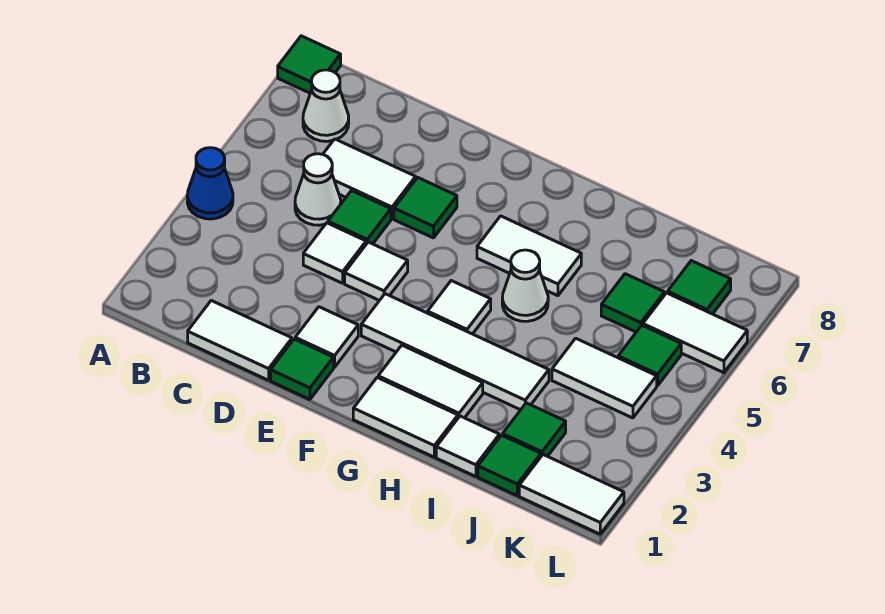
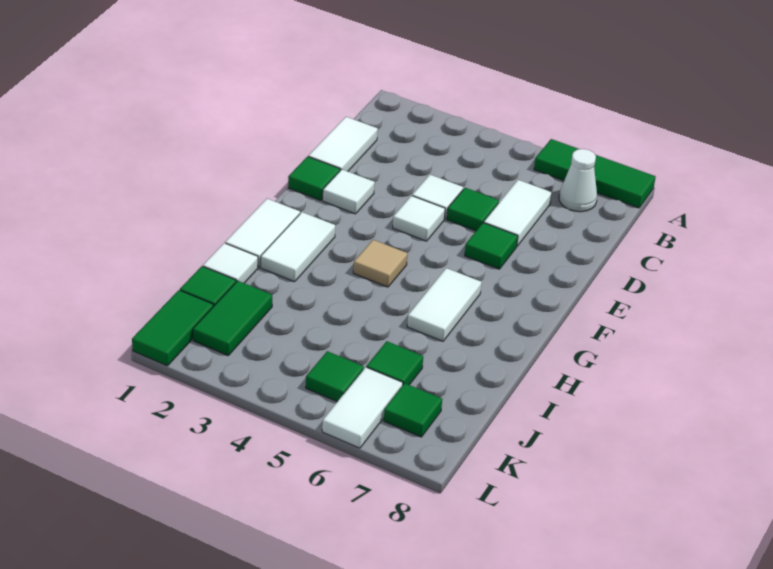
blue cone A4 level 1 -> none
green tile A8 level 1 -> green tile A6:A8 level 1
white cone C5 level 1 -> none
white tile F3:I3 level 1 -> none
white tile G4 level 1 -> tan tile G4 level 1
white cone H5 level 1 -> none
green tile J2 level 1 -> green tile J2:K2 level 1
white tile J4:K4 level 1 -> none
white tile K1:L1 level 1 -> green tile K1:L1 level 1

